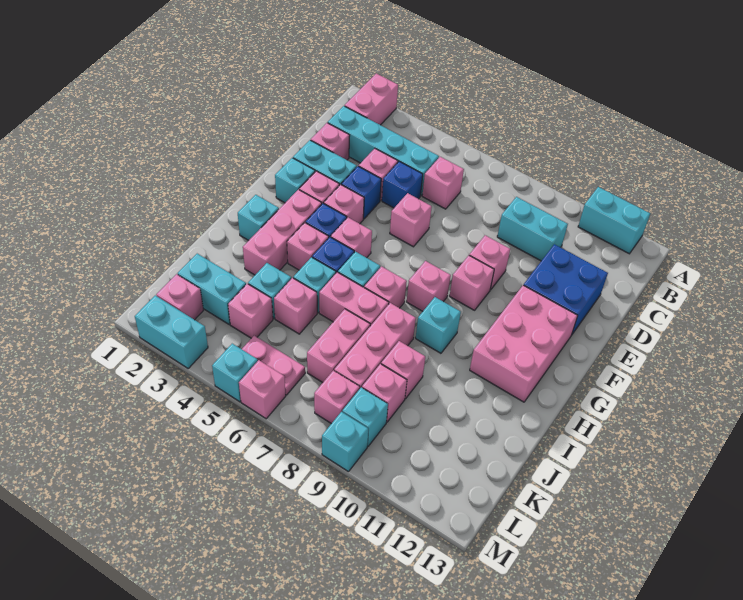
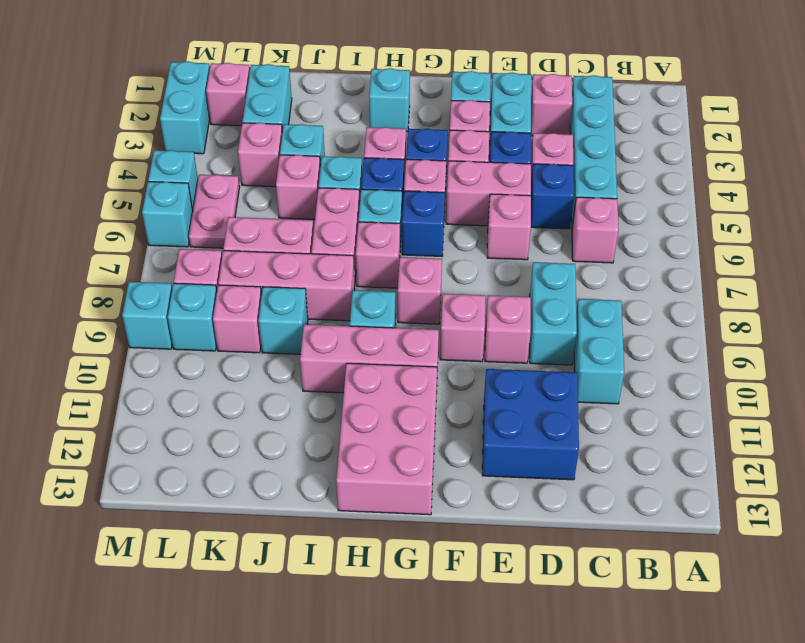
pink brick A2:B2 level 1 -> pink brick E5:F5 level 1
cyan brick A11:A12 level 1 -> cyan brick D8:D9 level 1
pink brick F11:H12 level 1 -> pink brick G11:H13 level 1
pink brick G3:I3 level 1 -> pink brick G10:I10 level 1
none -> blue brick G6 level 1
pink brick J9 level 1 -> cyan brick J9 level 1
pink brick M6 level 1 -> cyan brick M6 level 1

